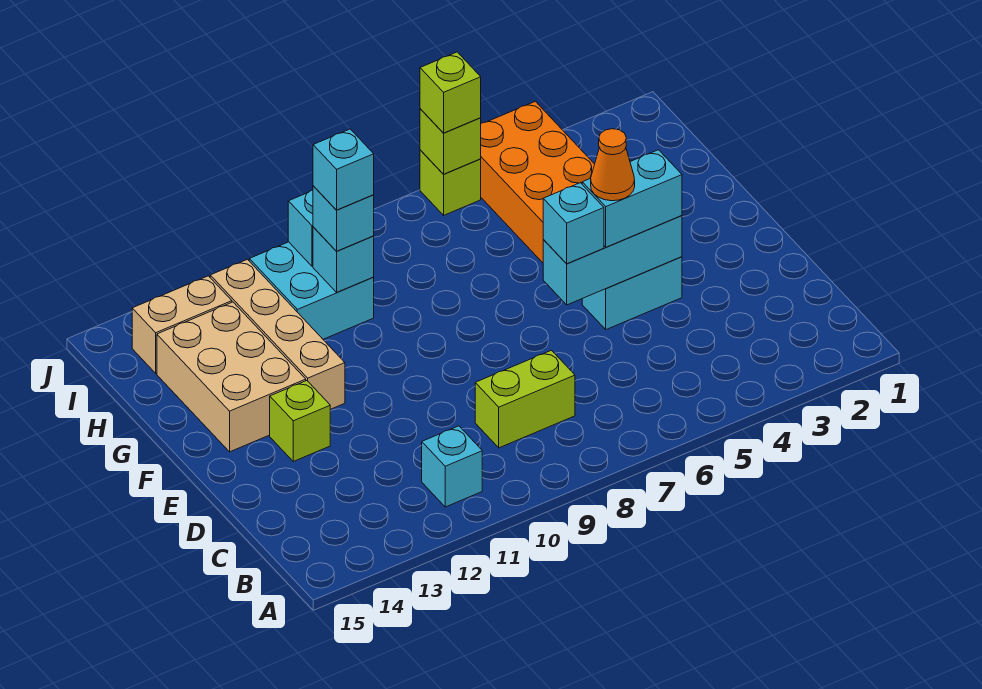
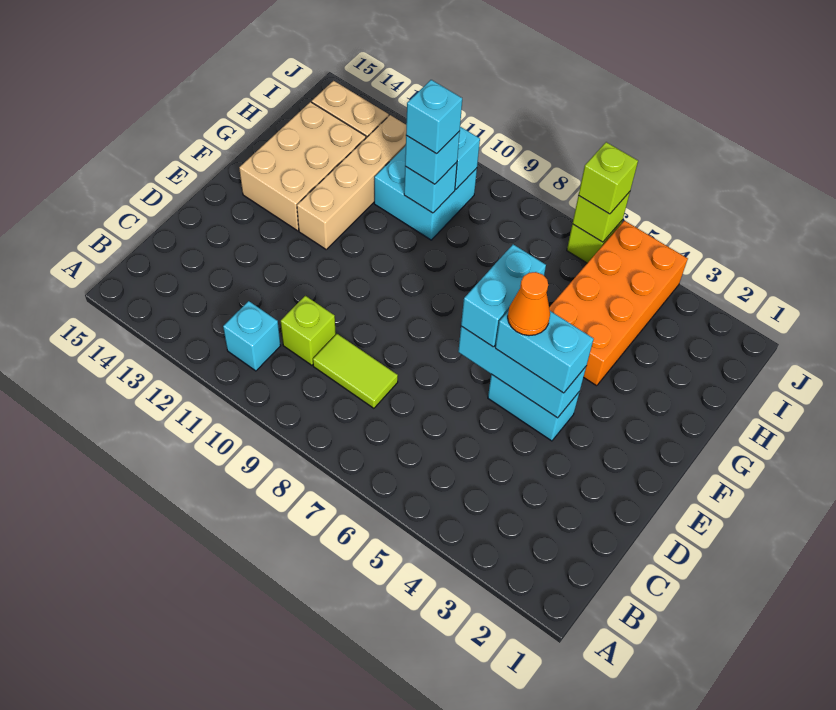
lime brick C8:C9 level 1 -> lime tile C8:C9 level 1
cyan brick E6 level 3 -> cyan brick E6:F6 level 3
lime brick E13 level 1 -> lime brick C10 level 1

